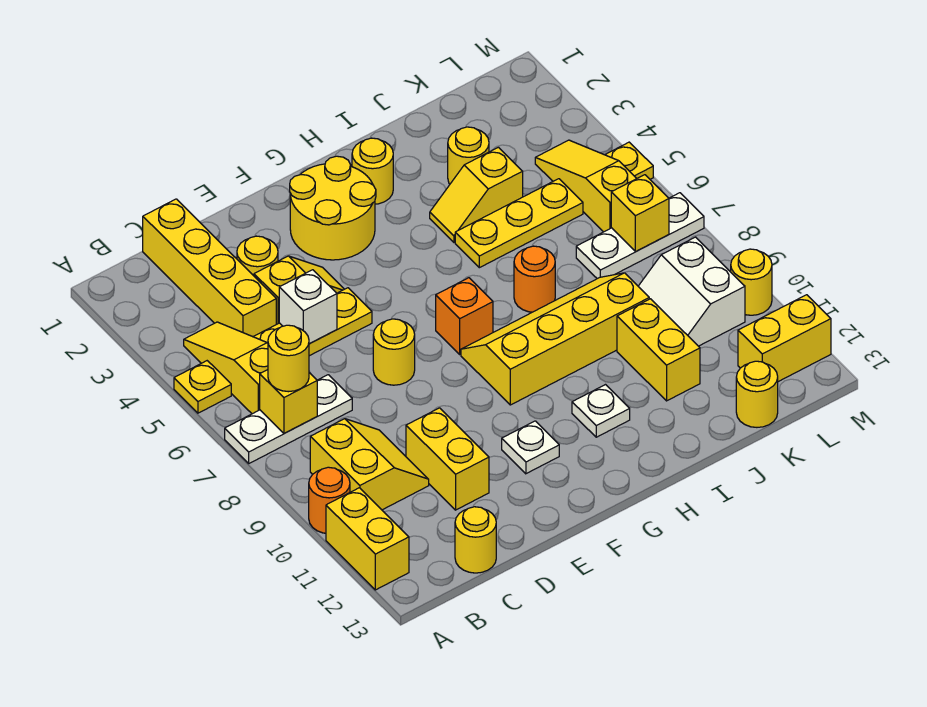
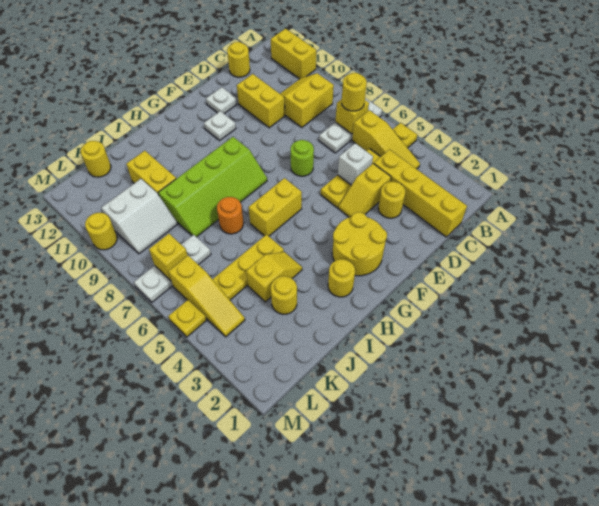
orange round brick A10 level 1 -> none
yellow slope B9:C10 level 1 top B -> yellow slope B9:C10 level 1 top 9
yellow round brick E7 level 1 -> lime round brick E7 level 1
orange brick G7 level 1 -> none
yellow slope G8:J9 level 1 top 9 -> lime slope G8:J9 level 1 top 9
white plate H11 level 1 -> white plate E12 level 1
white slope K9:L10 level 1 top L -> white slope K9:L10 level 1 top 10
yellow brick L12:M12 level 1 -> yellow brick G6:H6 level 1

